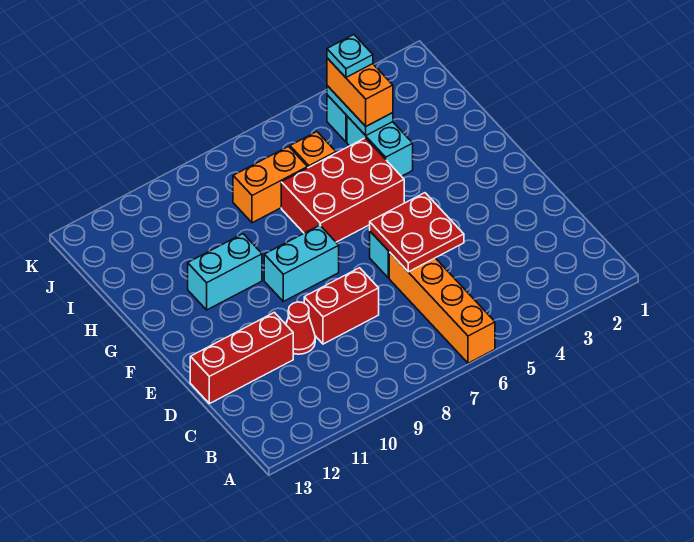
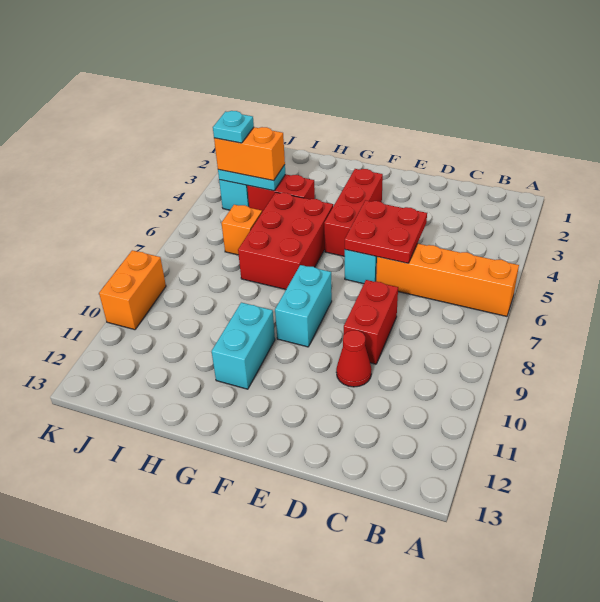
red brick D11:D13 level 1 -> red brick F3:F5 level 1
cyan brick H4:I4 level 1 -> red brick H4:I4 level 1
orange brick I7:I8 level 1 -> orange brick K9:K10 level 1

